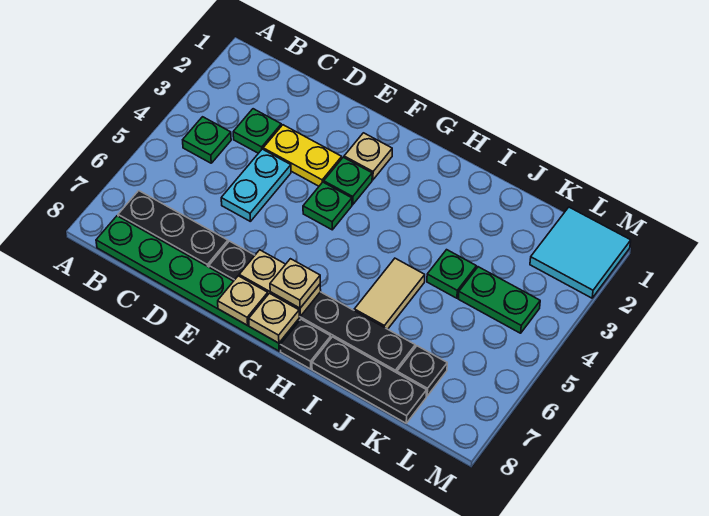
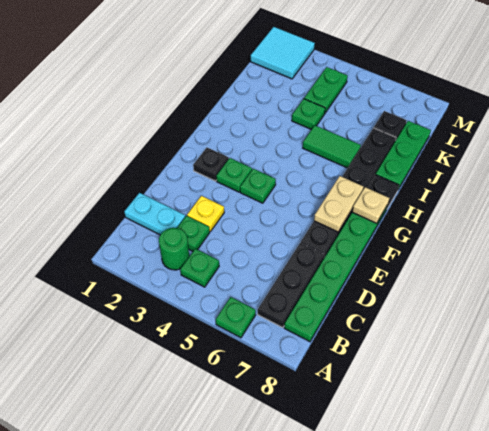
none -> green plate A6 level 1
none -> green round brick B3 level 1
yellow plate D3:E3 level 1 -> yellow plate D3 level 1
cyan plate D4:D5 level 1 -> cyan plate C1:C2 level 1
tan plate F2 level 1 -> black plate F2 level 1
tan plate F8 level 2 -> none
tan plate G7 level 3 -> none
tan tile I5:I6 level 1 -> green tile I5:I6 level 1
black plate I8:K8 level 1 -> green plate I8:K8 level 1

